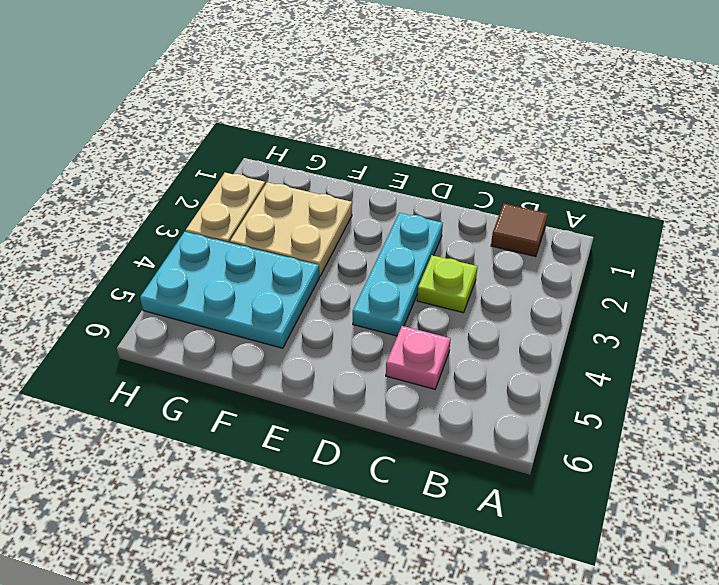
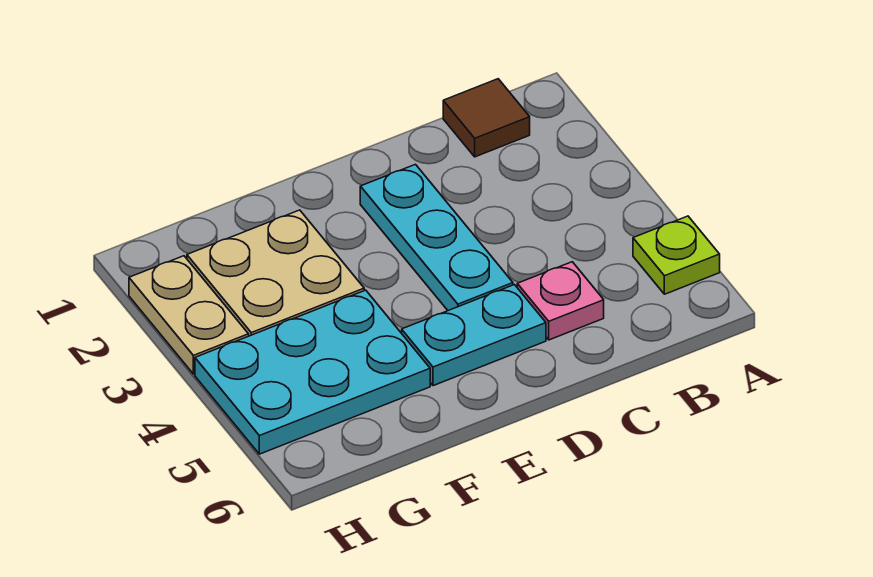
lime plate C3 level 1 -> lime plate A5 level 1
none -> cyan plate D5:E5 level 1

